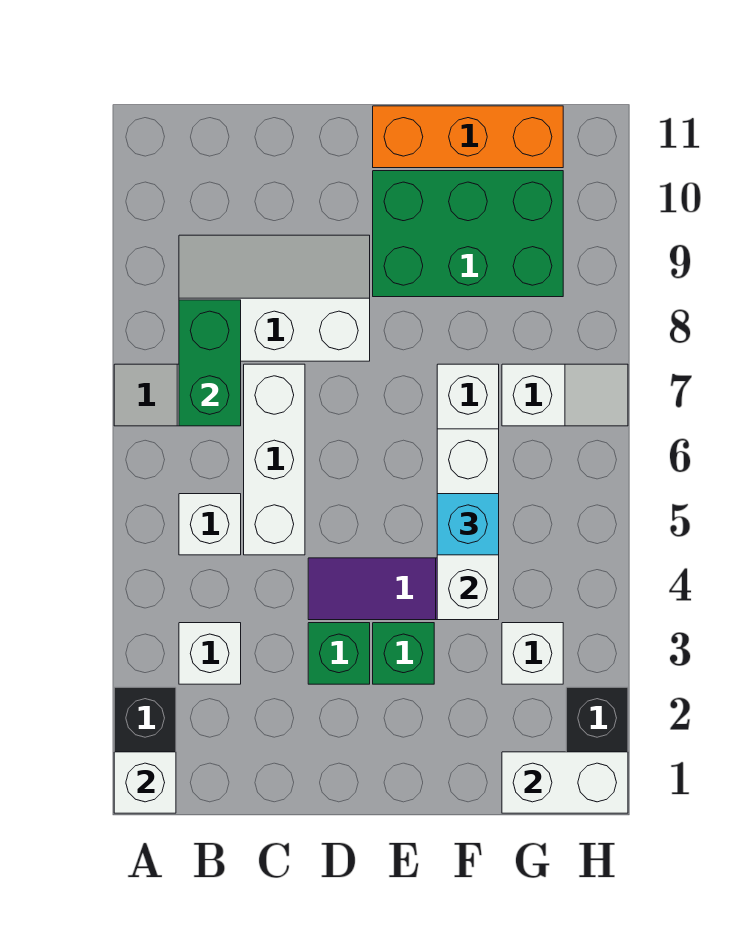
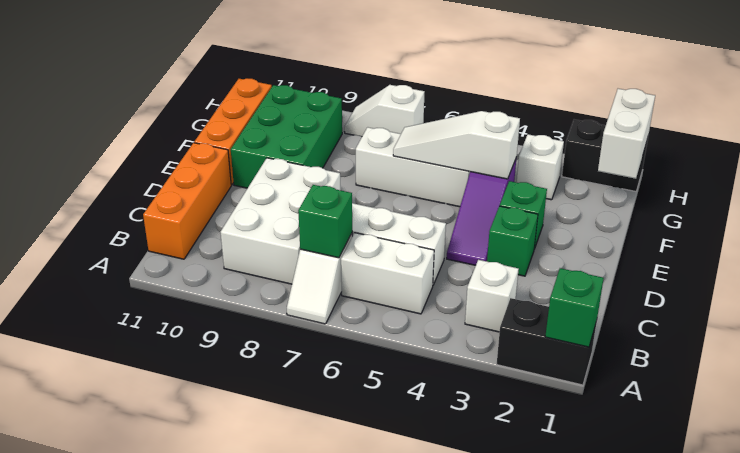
white brick A1 level 2 -> green brick A1 level 2
white brick B5 level 1 -> white brick B5:B6 level 1
green brick B7:B8 level 2 -> green brick B7 level 2
white slope B8:D9 level 1 top 8 -> white brick B8:D9 level 1
none -> orange brick B11:D11 level 1
white brick F4:F6 level 2 -> white slope F4:F6 level 2 top 4
cyan brick F5 level 3 -> none
white slope G7:H7 level 1 top G -> white slope H7:H8 level 1 top 7

